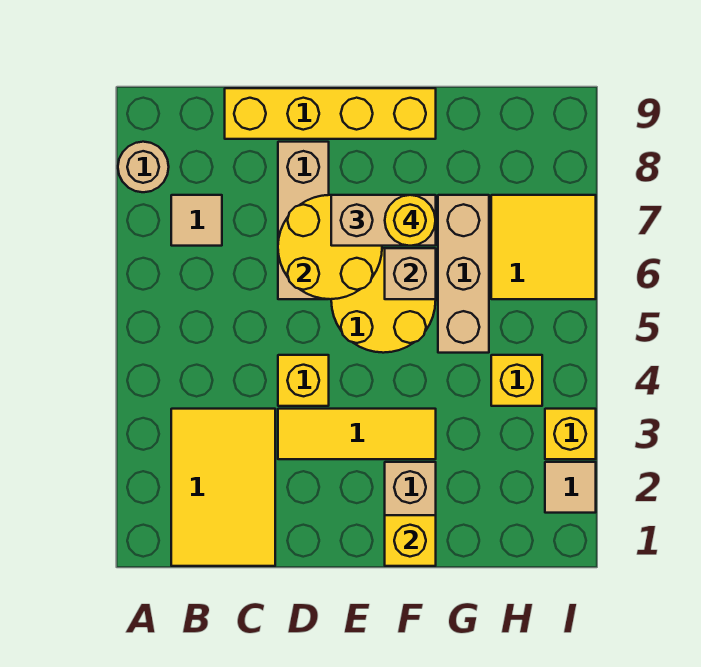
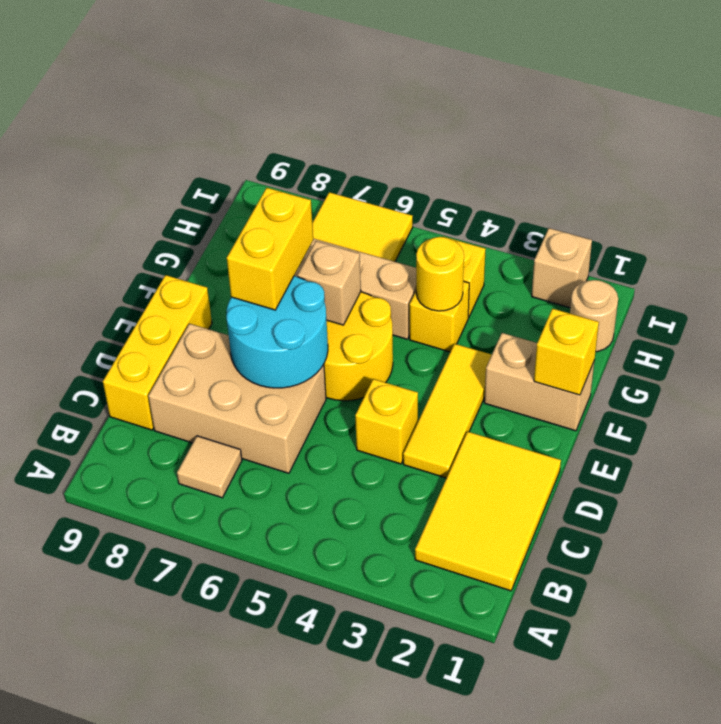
tan round brick A8 level 1 -> tan round brick H1 level 1
yellow tile B1:C3 level 1 -> yellow tile B1:D2 level 1
yellow brick C9:F9 level 1 -> yellow brick C9:E9 level 1
tan brick D6:D8 level 1 -> tan brick C6:D8 level 1
yellow round brick D6:E7 level 2 -> cyan round brick D6:E7 level 2
tan brick E7:F7 level 3 -> yellow brick E7:F7 level 3
yellow round brick F7 level 4 -> yellow round brick G4 level 2
tan tile I2 level 1 -> tan brick I2 level 1
yellow brick I3 level 1 -> yellow brick G4 level 1

